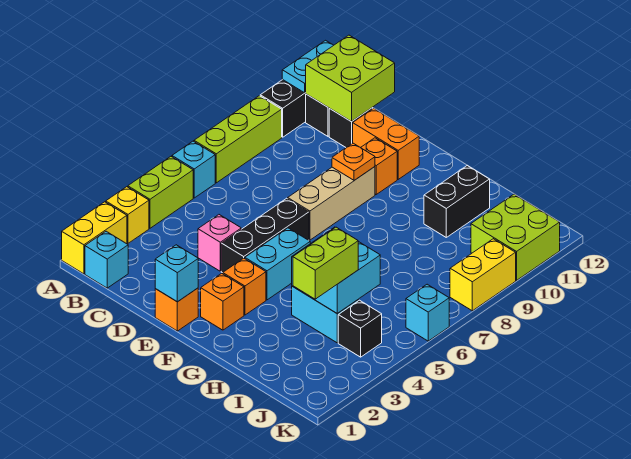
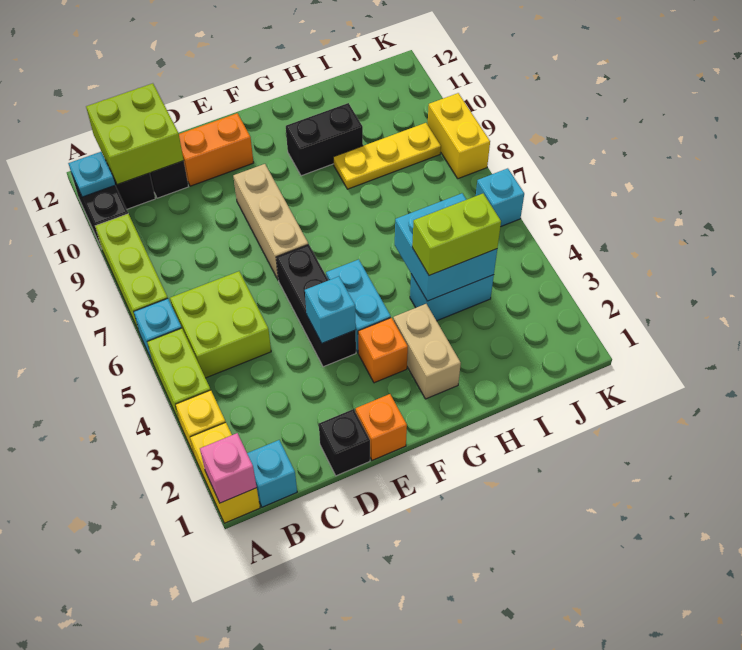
cyan plate A11:A12 level 2 -> cyan plate A11 level 2
pink brick D4 level 1 -> pink brick A1 level 2
cyan brick E1 level 2 -> cyan brick E4 level 2
orange plate E9 level 2 -> none
orange brick E10 level 1 -> none
orange brick F2 level 1 -> none
none -> tan brick G2:G3 level 1
none -> yellow plate H9:J9 level 1
black brick H10:H11 level 1 -> black brick G10:H10 level 1
lime brick I3:I4 level 3 -> lime brick H4:I4 level 3
black brick J4 level 1 -> black brick D1 level 1
lime brick J10:K11 level 1 -> lime brick B5:C6 level 1

